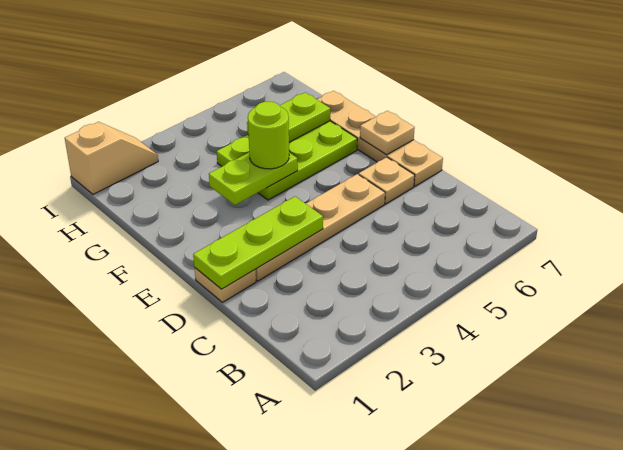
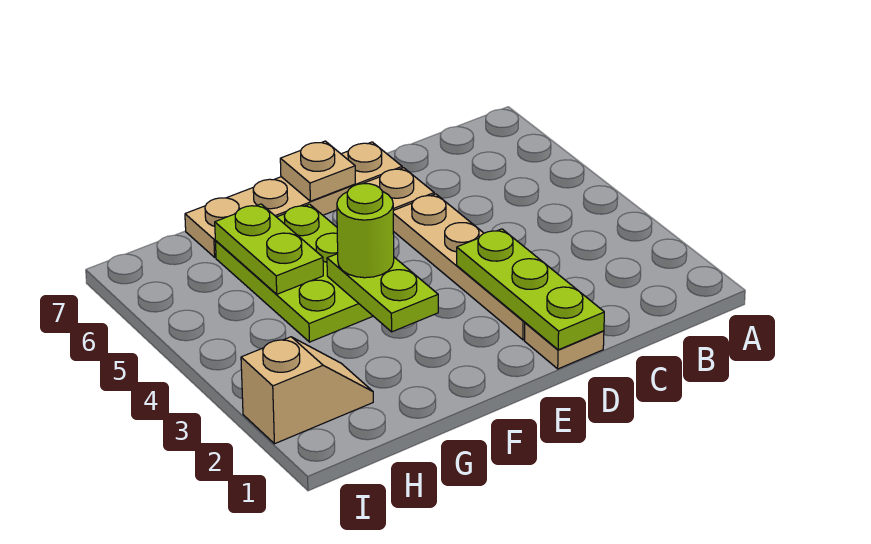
tan slope I1:I2 level 1 top 1 -> tan slope H2:I2 level 1 top I

